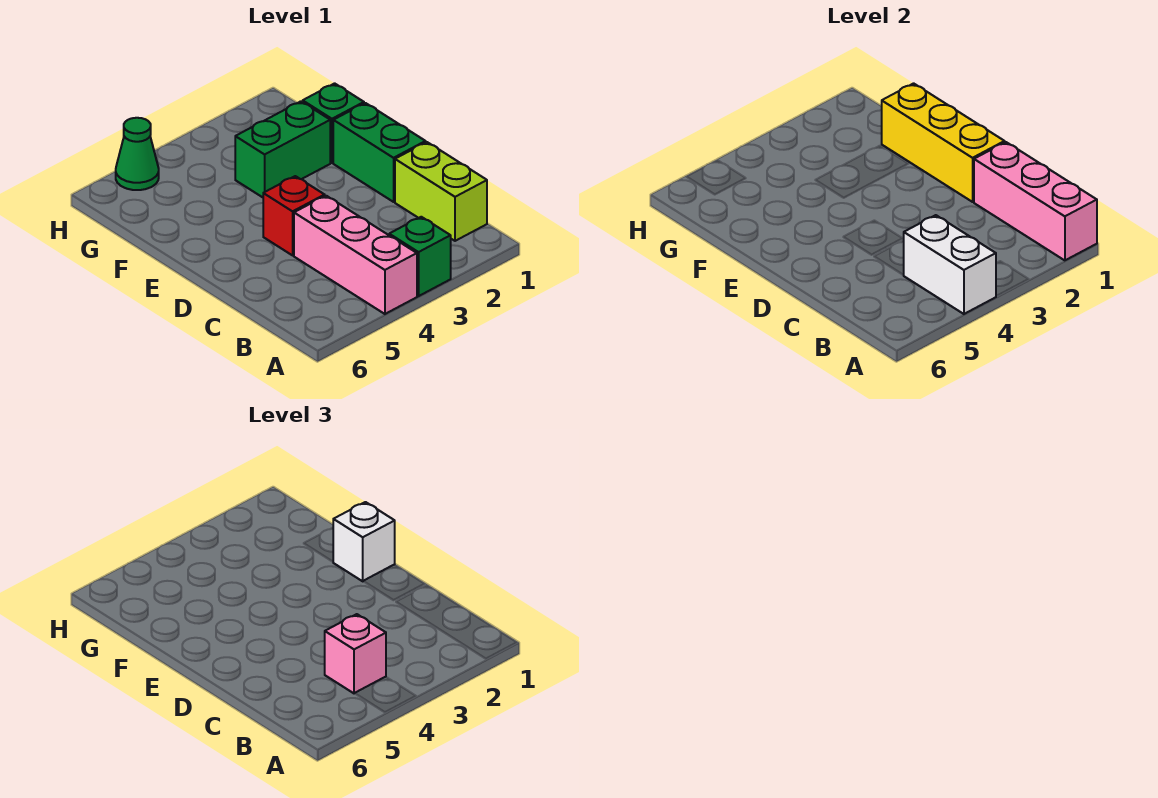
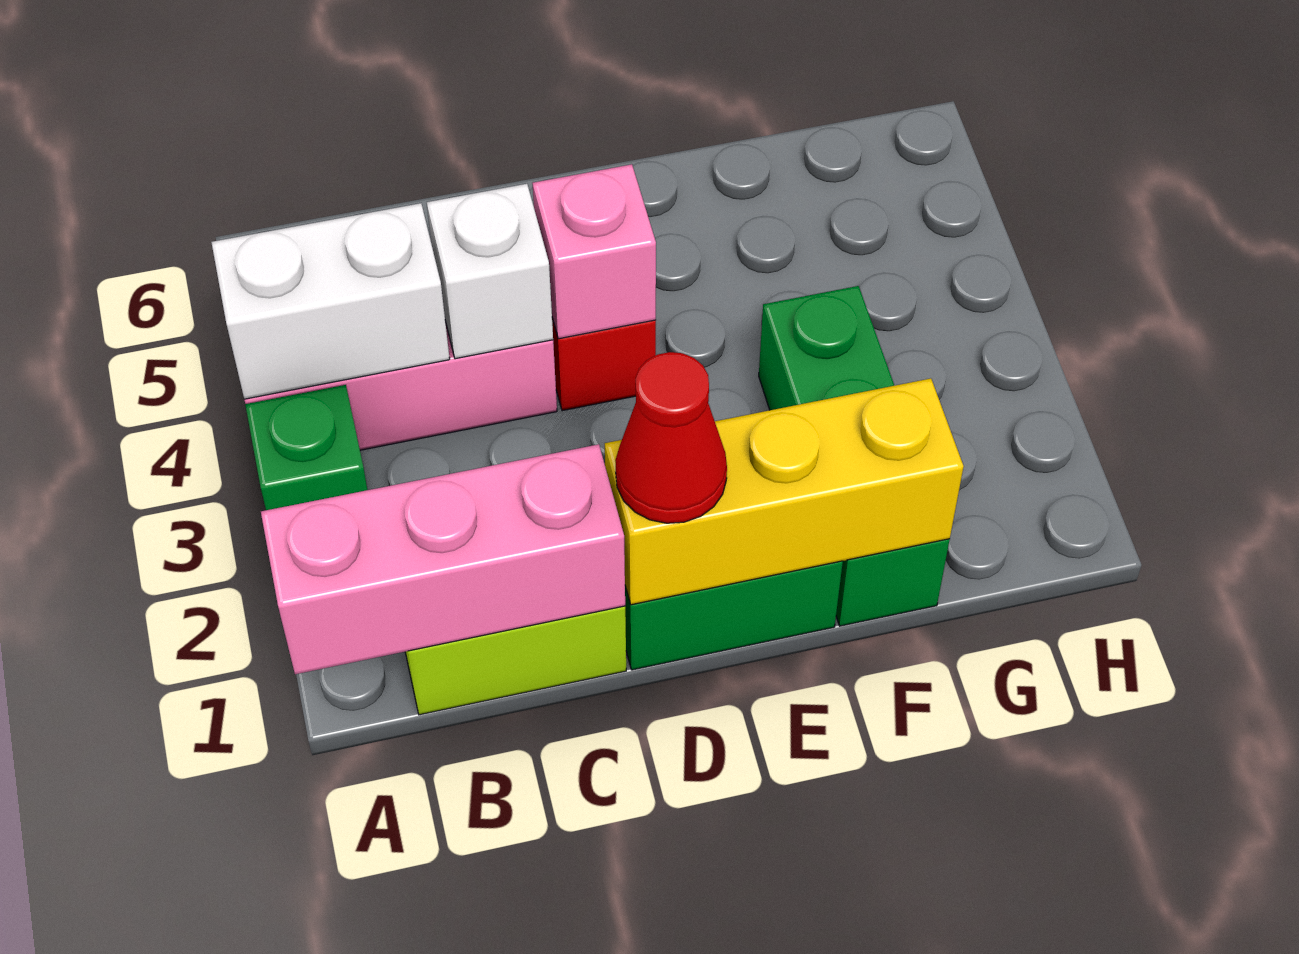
pink brick B4 level 3 -> pink brick D4 level 2
none -> red cone D1 level 3
white brick E1 level 3 -> white brick C4 level 2
green cone H5 level 1 -> none

